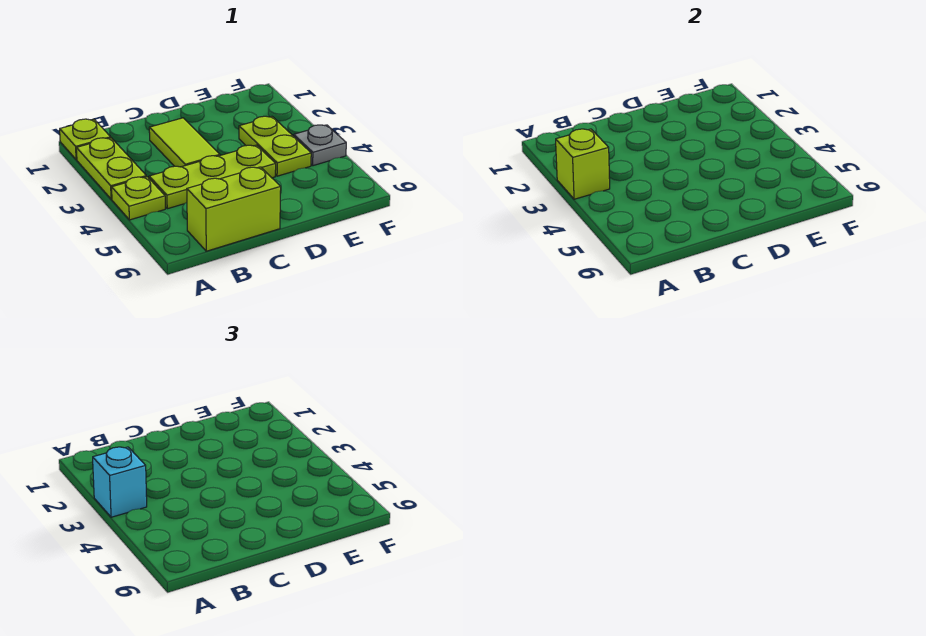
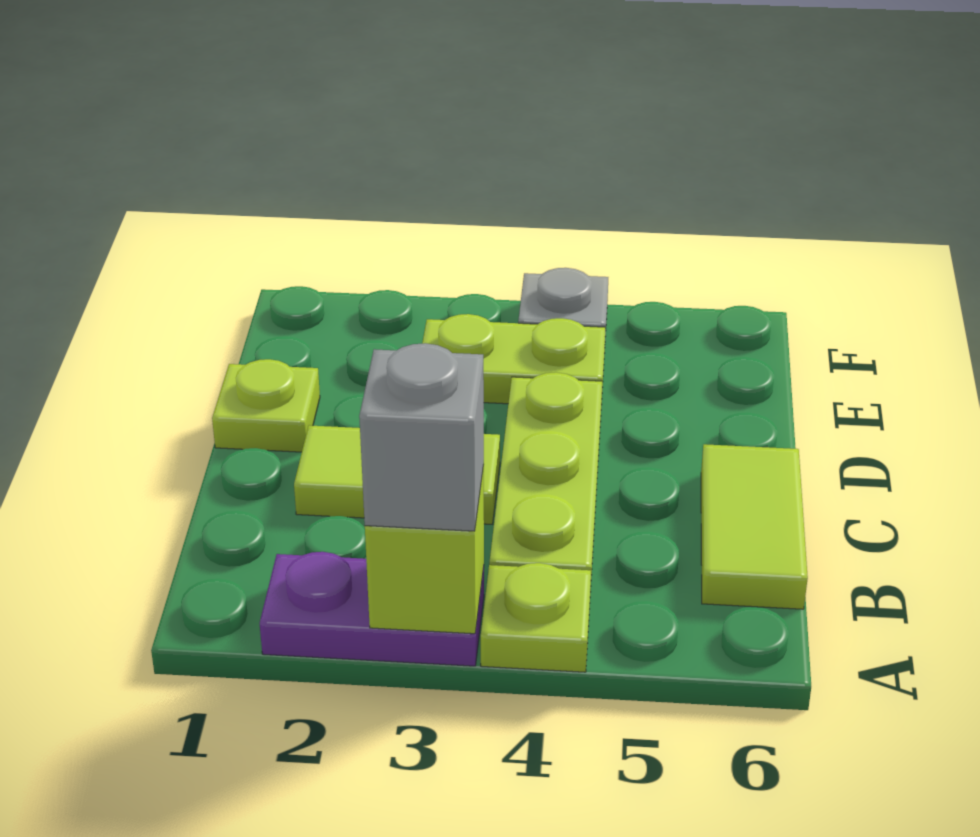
lime plate A1 level 1 -> lime plate D1 level 1
lime plate A2:A3 level 1 -> purple plate A2:A3 level 1
cyan brick A3 level 3 -> grey brick A3 level 3
lime brick B6:C6 level 1 -> lime tile B6:C6 level 1

